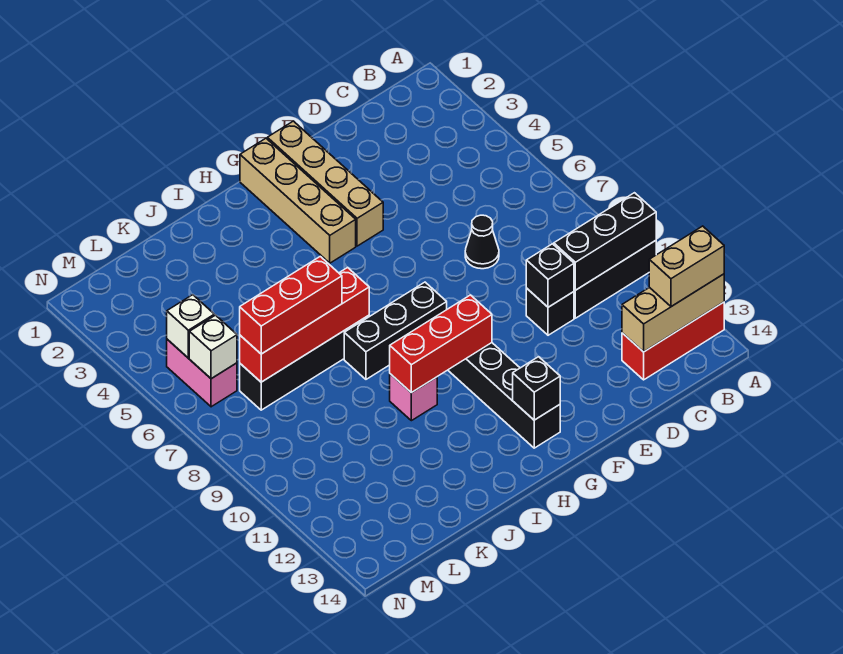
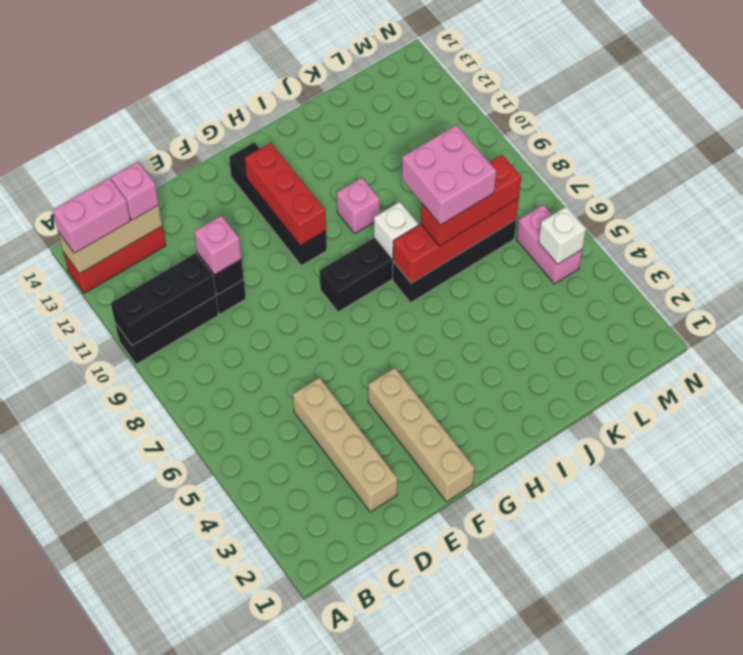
tan brick A13:B13 level 3 -> pink brick A13:B13 level 3
none -> pink brick C13 level 3
black cone D7 level 1 -> none
none -> pink brick D10 level 3
tan brick G1:G4 level 1 -> tan brick D2:D5 level 1
red brick G10:I10 level 2 -> red brick G10:G12 level 2
black brick G13 level 2 -> none
none -> pink brick J7:K8 level 4
white brick M6 level 2 -> white brick I8 level 2

